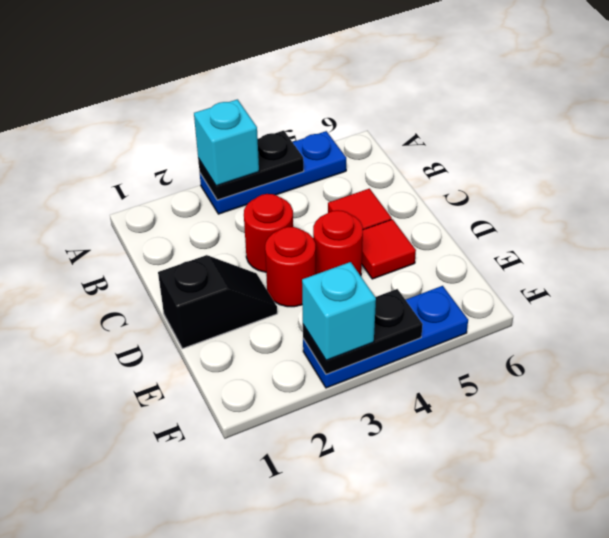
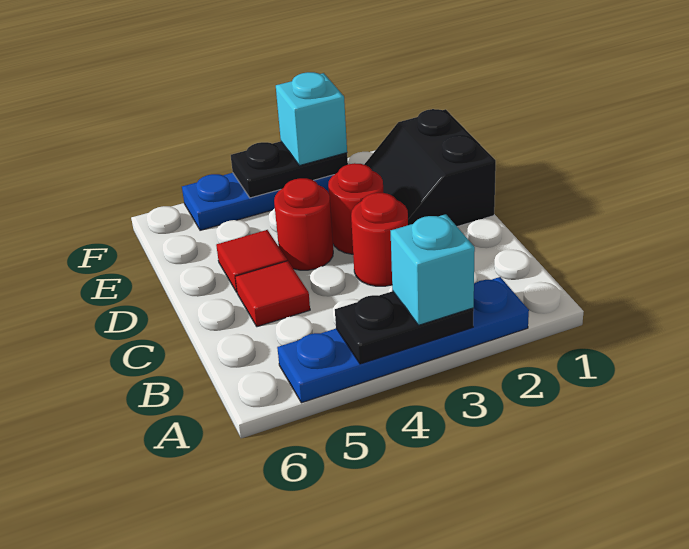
blue plate A3:A5 level 1 -> blue plate A2:A5 level 1
black slope D1:D2 level 1 top 1 -> black slope D1:E2 level 1 top 1

